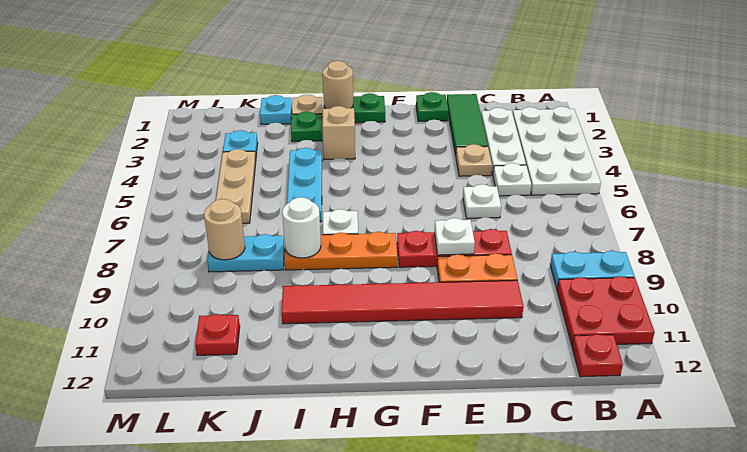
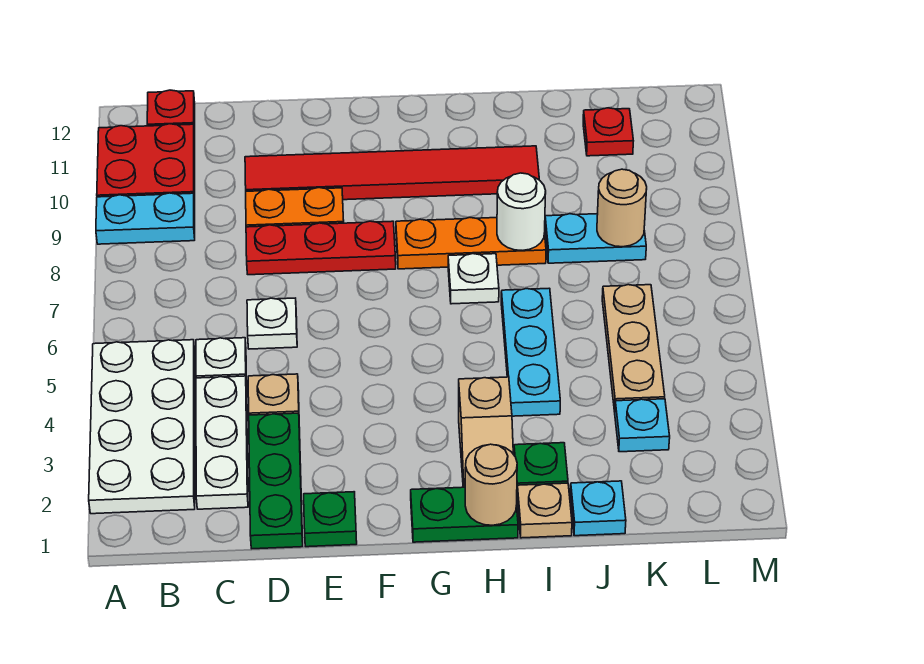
green tile D1:D3 level 1 -> green plate D1:D3 level 1
white plate E8 level 2 -> none

